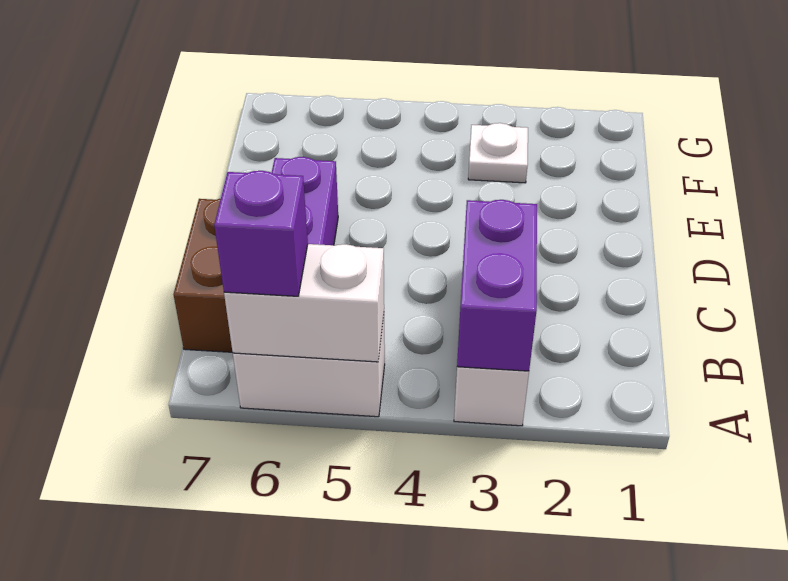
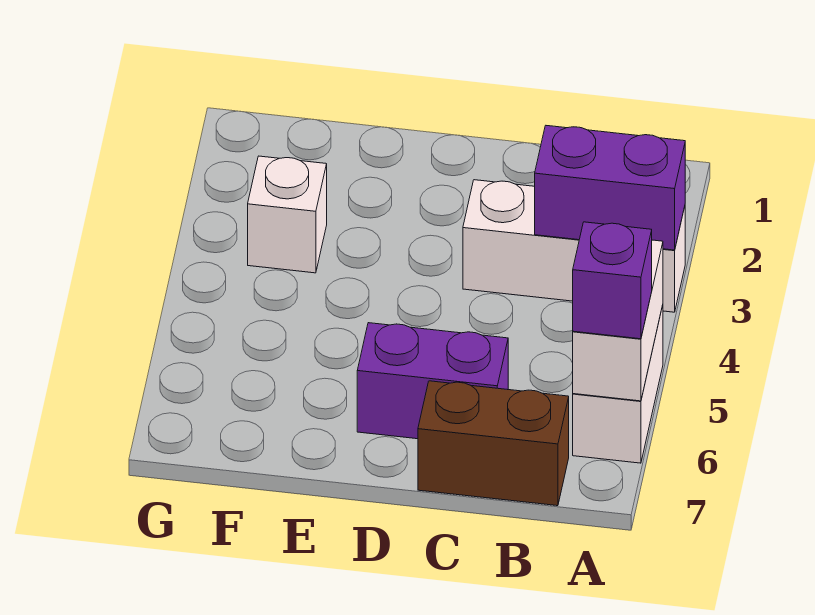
white plate F3 level 1 -> white brick F3 level 1

